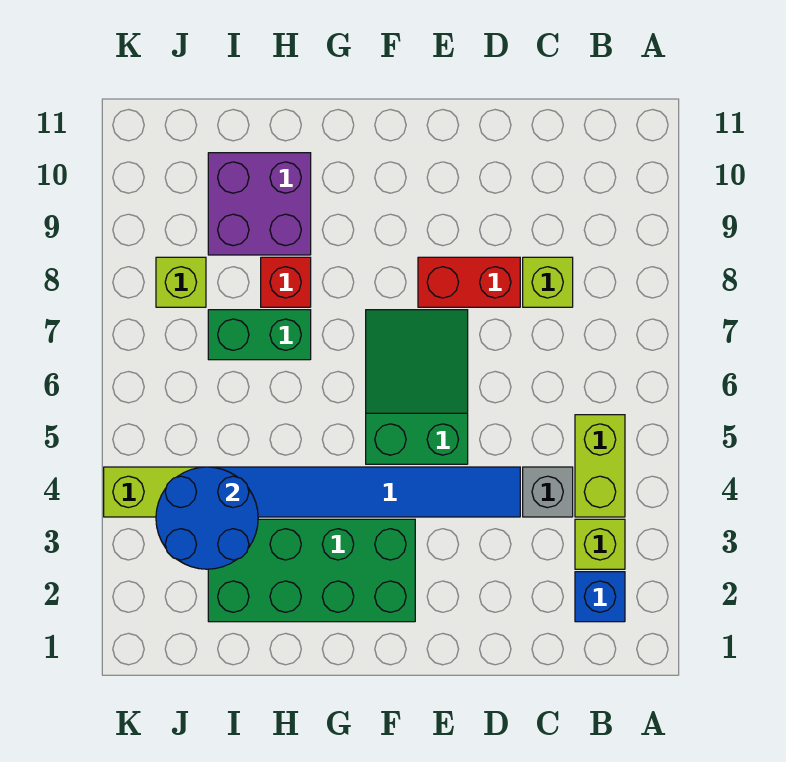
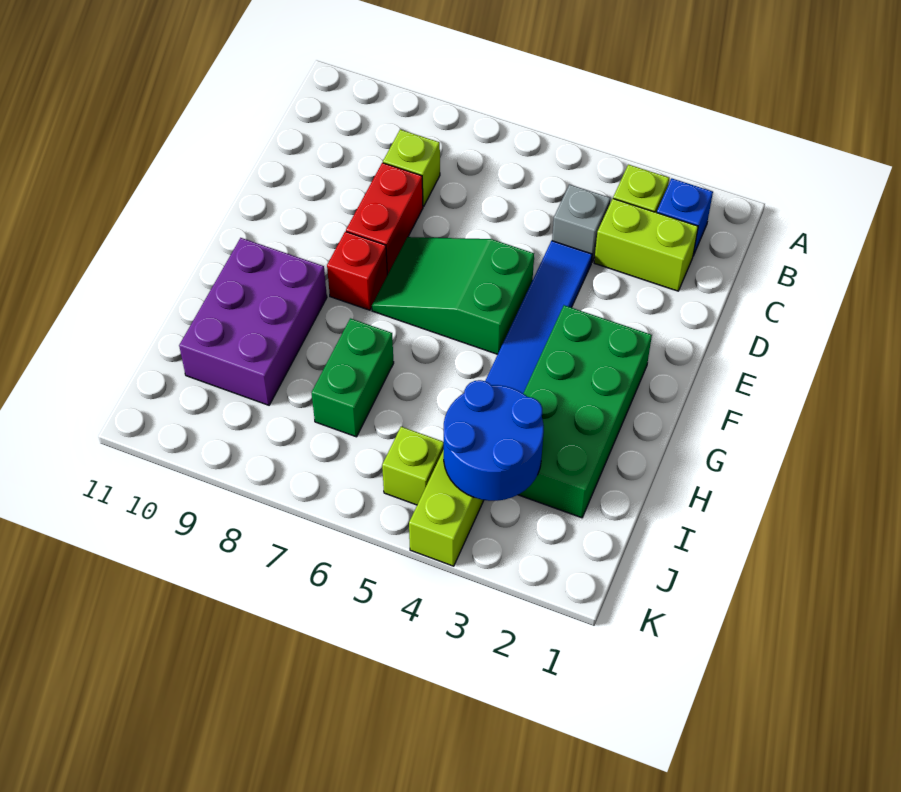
lime brick B4:B5 level 1 -> lime brick C2:C3 level 1
red brick H8 level 1 -> red brick F8 level 1
purple brick H9:I10 level 1 -> purple brick G9:I10 level 1
lime brick J8 level 1 -> lime brick J5 level 1

